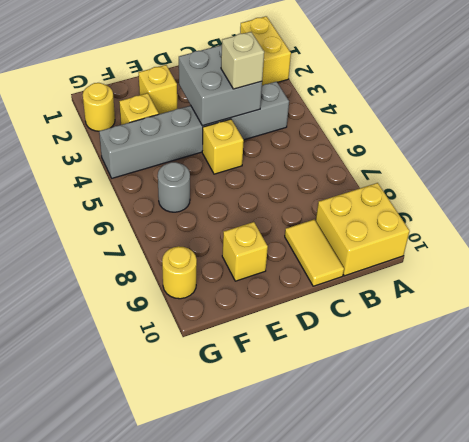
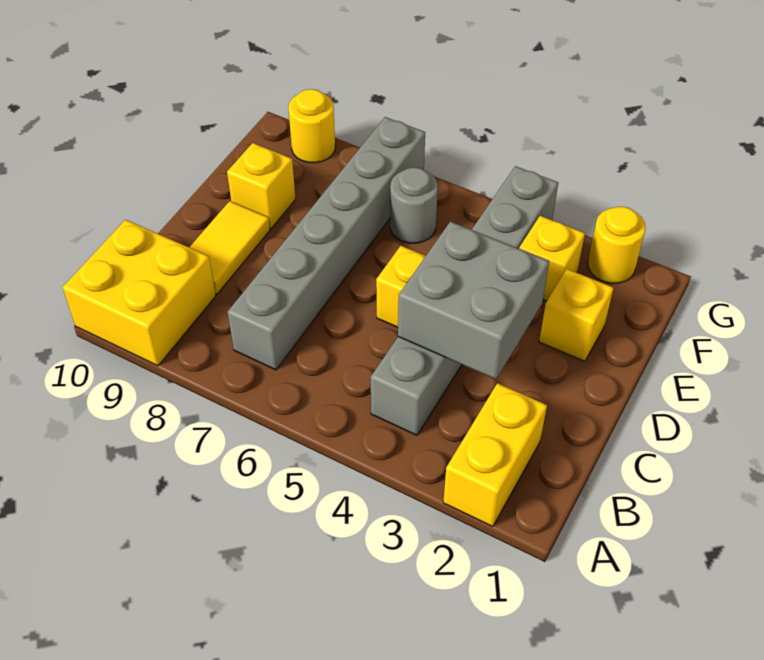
yellow brick A1:A2 level 1 -> yellow brick A2:B2 level 1
none -> grey brick B7:G7 level 1
tan brick C4 level 3 -> none
yellow tile C9:C10 level 1 -> yellow tile C9:D9 level 1

